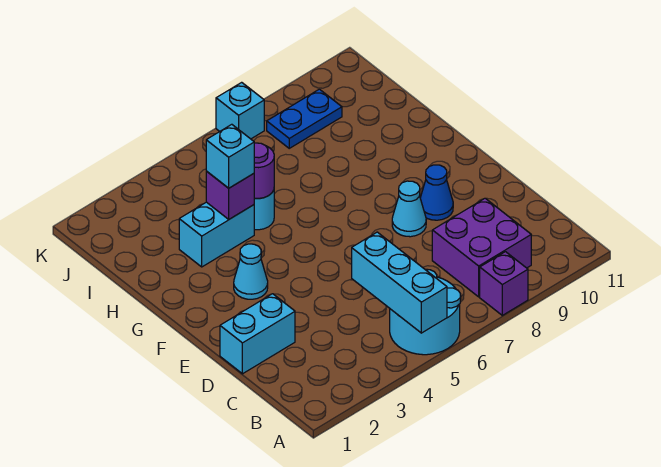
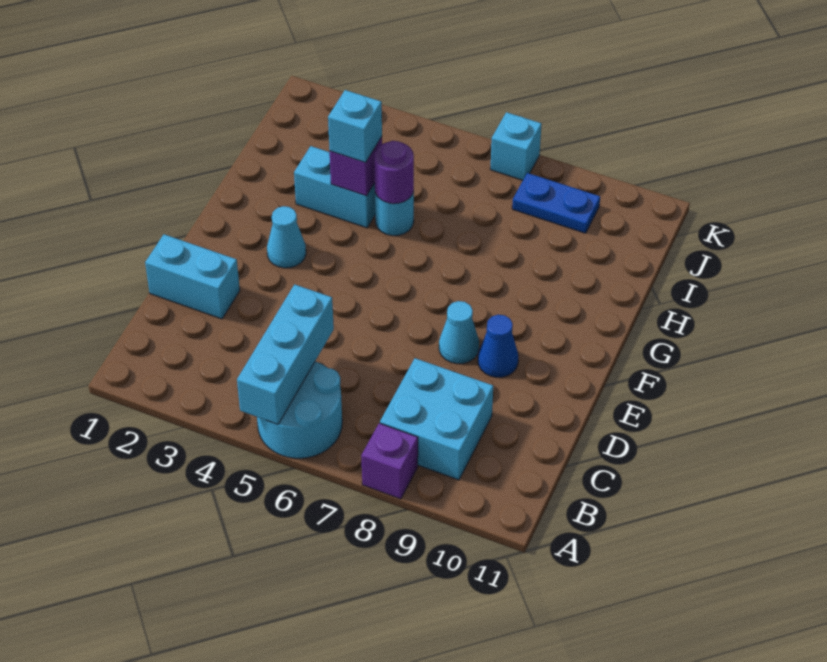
purple brick B8:C9 level 1 -> cyan brick B8:C9 level 1

